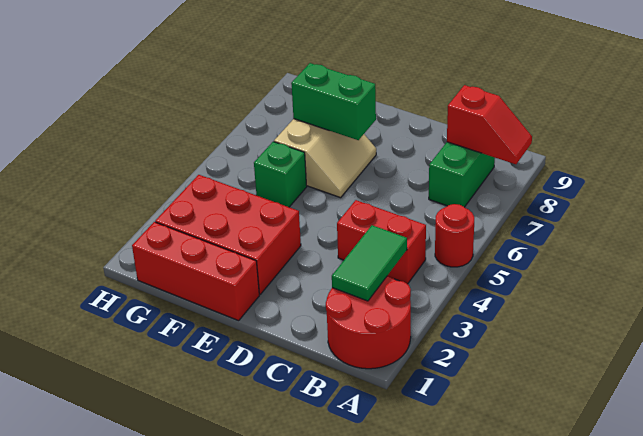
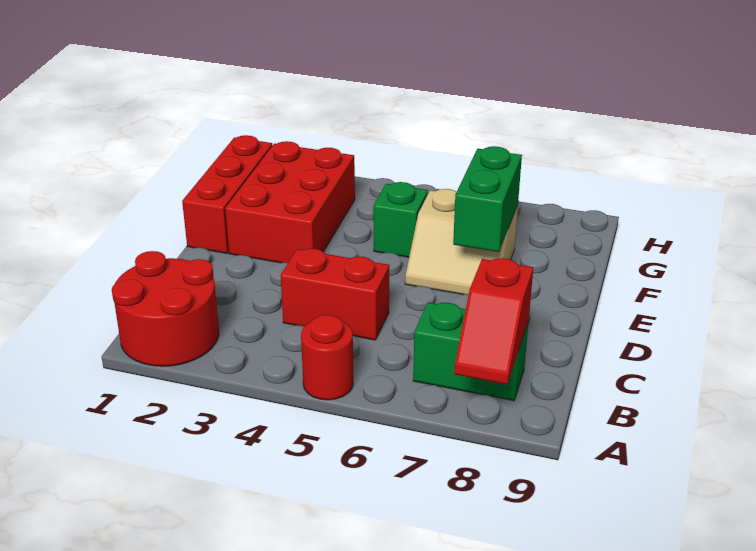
green tile B2:B3 level 2 -> none
red brick B4:C4 level 1 -> red brick C4:C5 level 1

